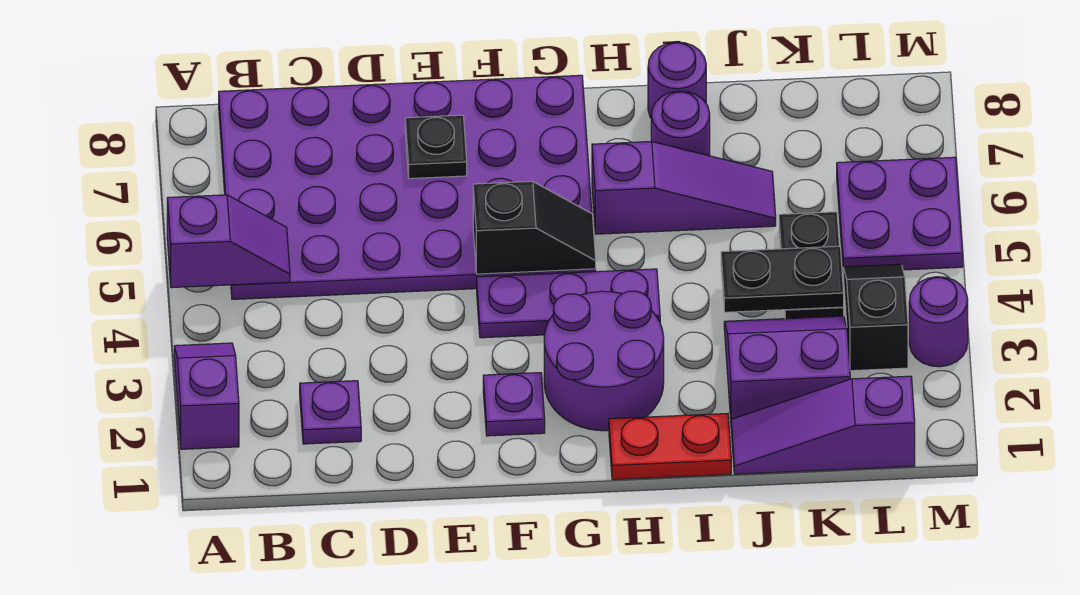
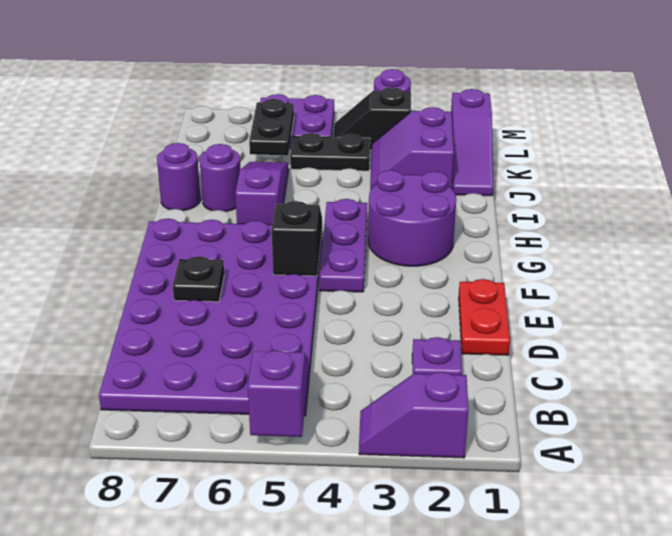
purple plate F2 level 1 -> none
red plate H1:I1 level 1 -> red plate D1:E1 level 1
black plate J4:K4 level 2 -> black plate K6:L6 level 2

